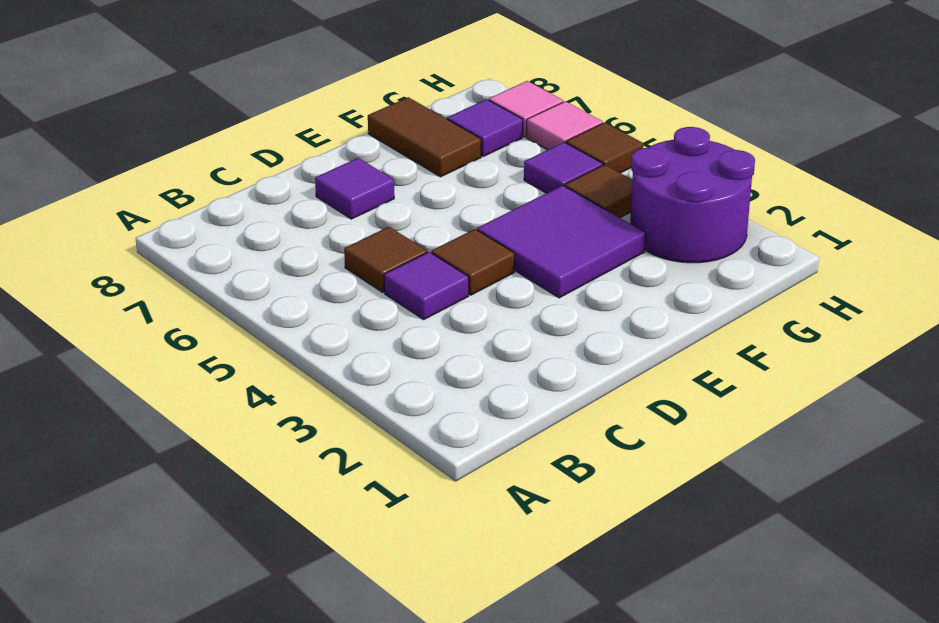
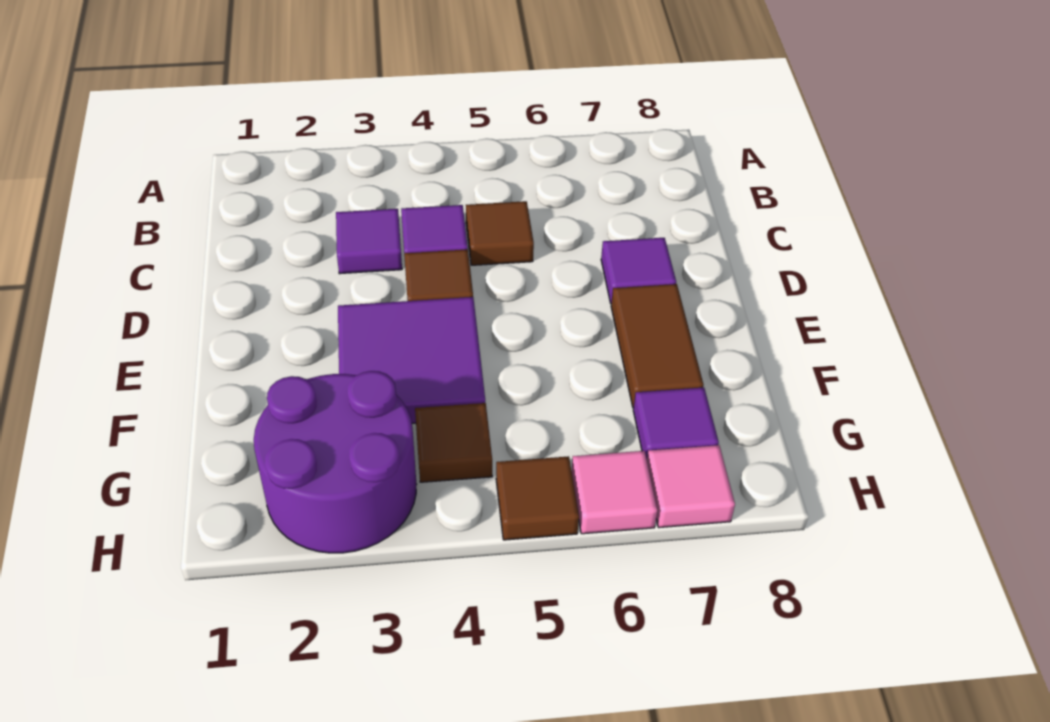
brown tile F7:F8 level 1 -> brown tile E7:F7 level 1
purple tile G5 level 1 -> purple tile C3 level 1

